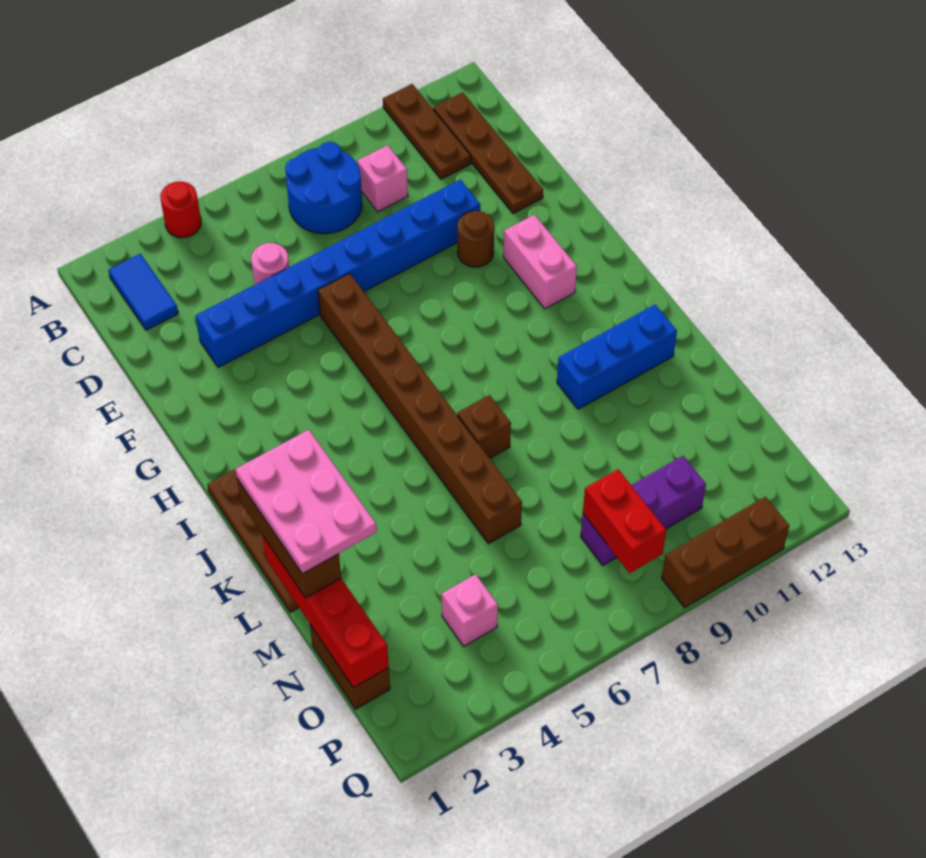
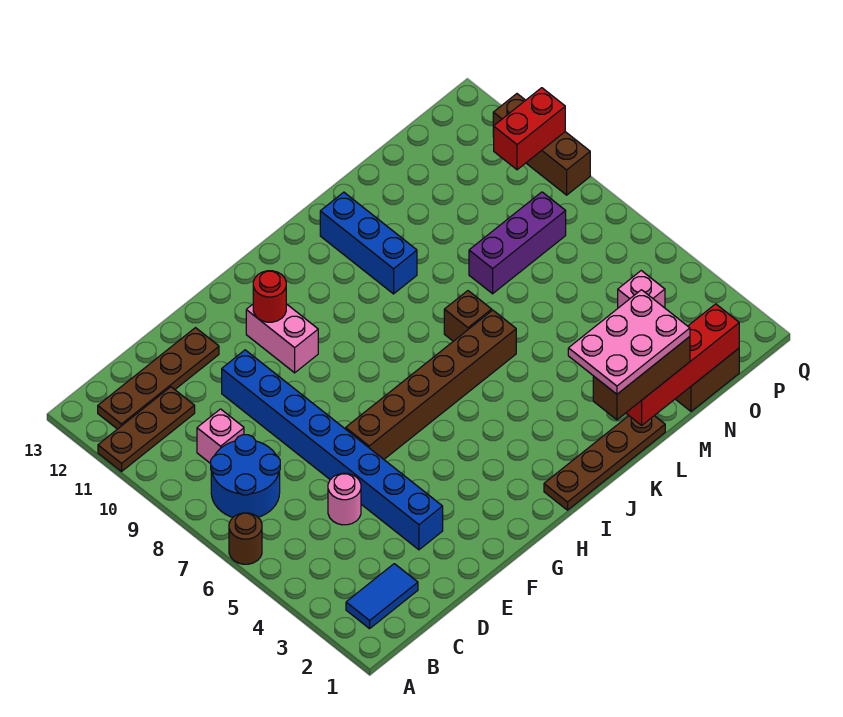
red round brick A4 level 1 -> red round brick G11 level 2
brown brick F6:M6 level 1 -> brown brick F6:K6 level 1
brown round brick F10 level 1 -> brown round brick A6 level 1
pink brick G11:H11 level 1 -> pink brick G10:G11 level 1
purple brick O8:O10 level 1 -> purple brick M8:O8 level 1
red brick O8:P8 level 2 -> red brick P10:Q10 level 2

